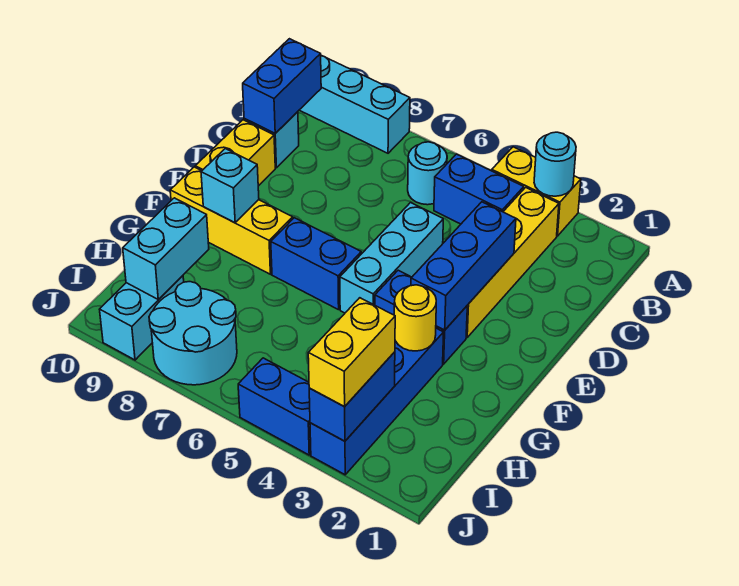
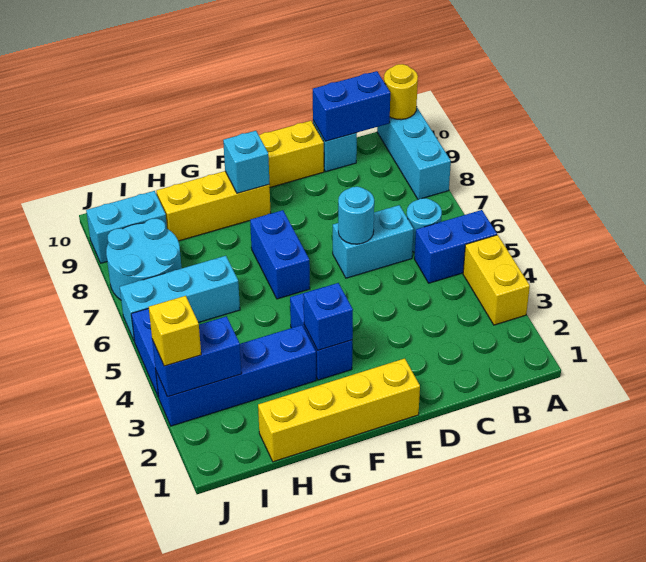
cyan round brick A3 level 2 -> cyan round brick D6 level 2
yellow brick B3:E3 level 1 -> yellow brick E1:H1 level 1
blue brick B4:B5 level 1 -> blue brick A5:B5 level 1
blue brick D3:F3 level 2 -> blue brick F3 level 2
cyan brick D5:F5 level 1 -> cyan brick H6:J6 level 1
yellow brick F8:F10 level 1 -> yellow brick F9:H9 level 1
yellow round brick G3 level 2 -> yellow round brick A10 level 2
cyan brick H9:I9 level 2 -> cyan brick C6:D6 level 1
yellow brick I3:J3 level 3 -> yellow brick J3 level 3

